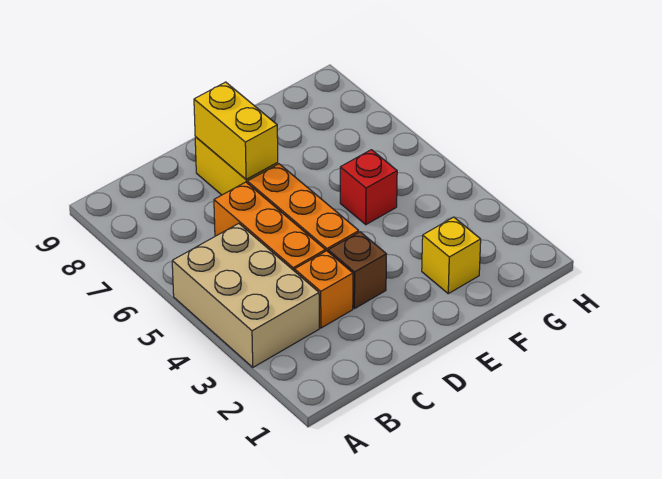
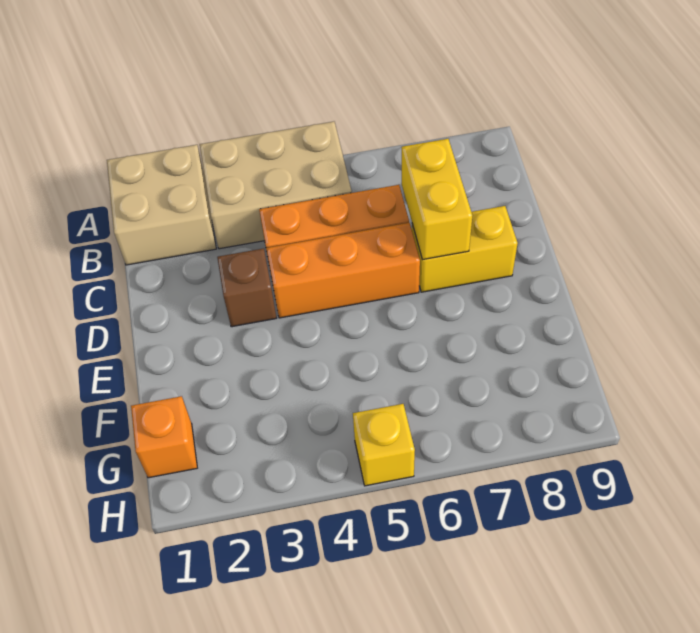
none -> tan brick A1:B2 level 1
orange brick C3 level 1 -> orange brick G1 level 1
yellow brick D7:D8 level 2 -> yellow brick C7:D7 level 2
yellow brick F2 level 1 -> yellow brick H5 level 1
red brick F5 level 1 -> none

